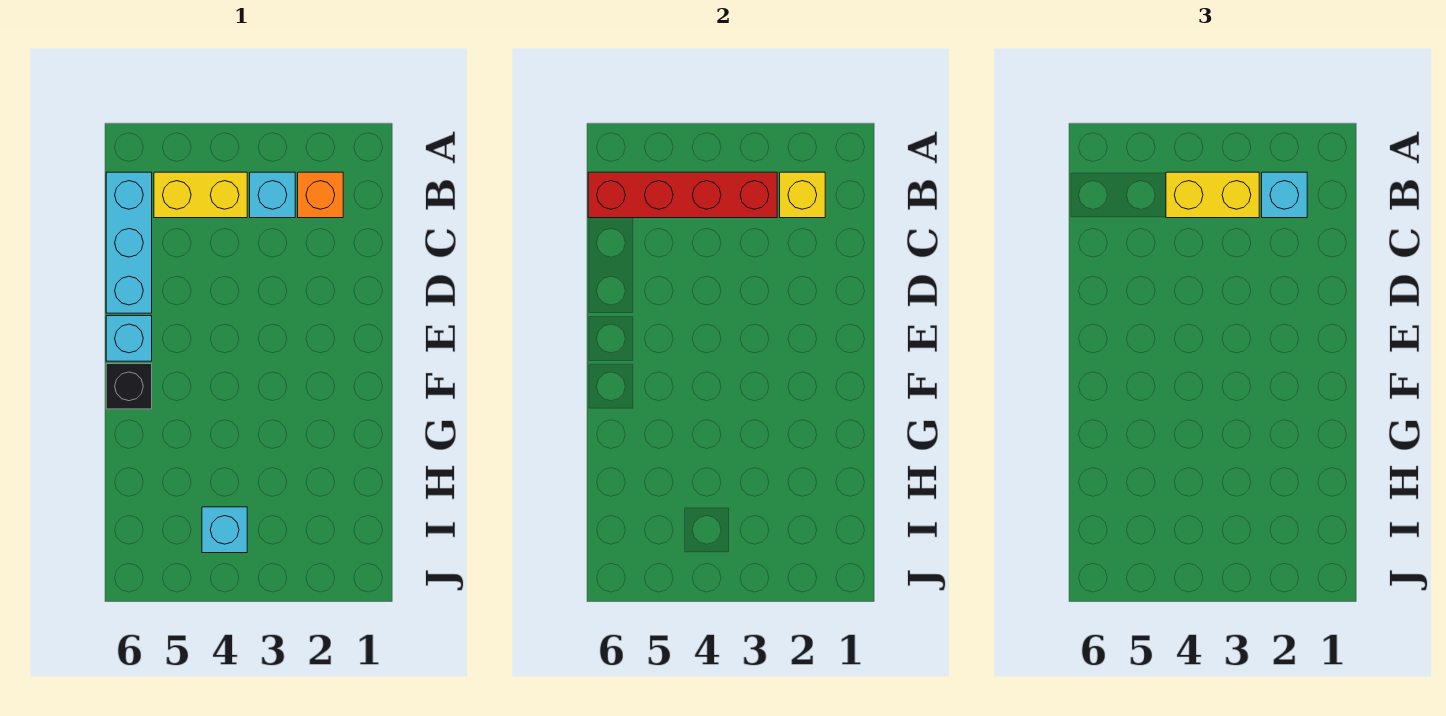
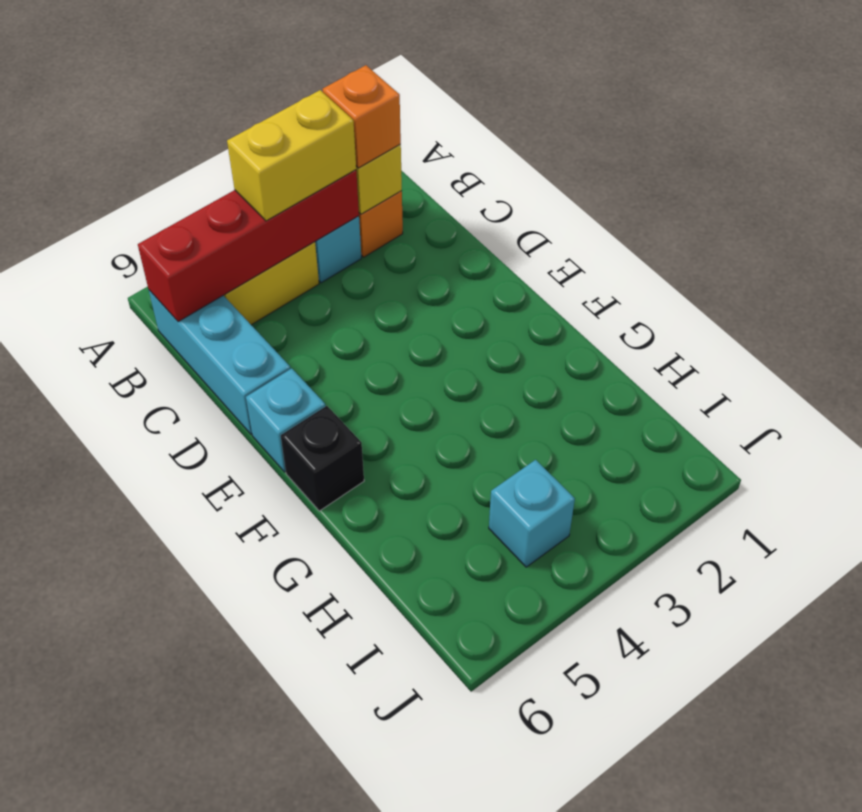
cyan brick B2 level 3 -> orange brick B2 level 3

